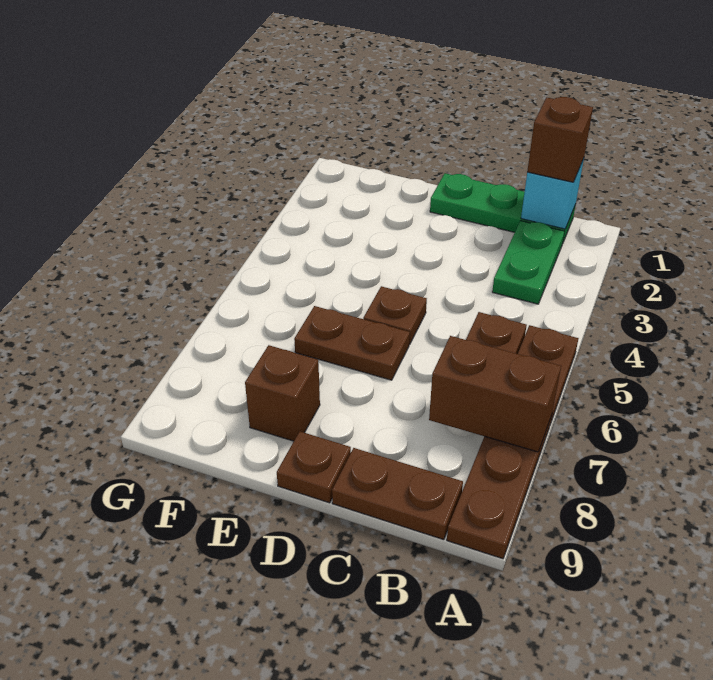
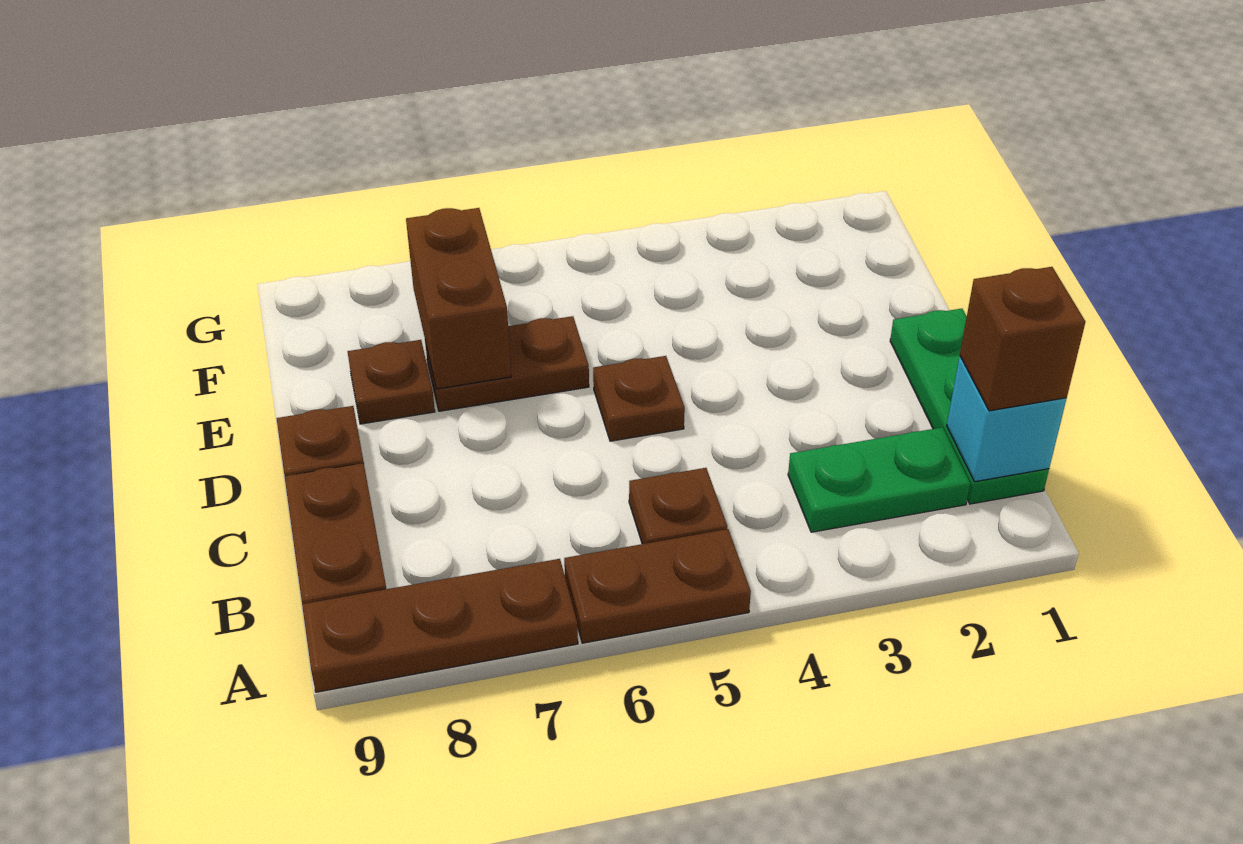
brown brick A7:B7 level 2 -> brown brick E7:F7 level 2
brown plate D6:E6 level 1 -> brown plate E6:E7 level 1
brown brick E8 level 1 -> brown plate E8 level 1

